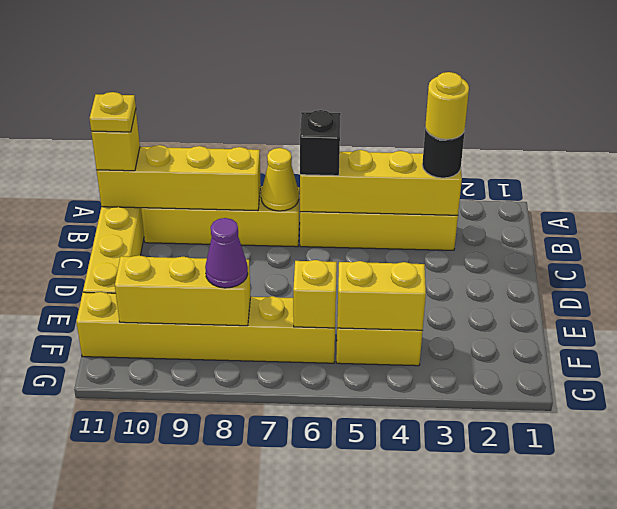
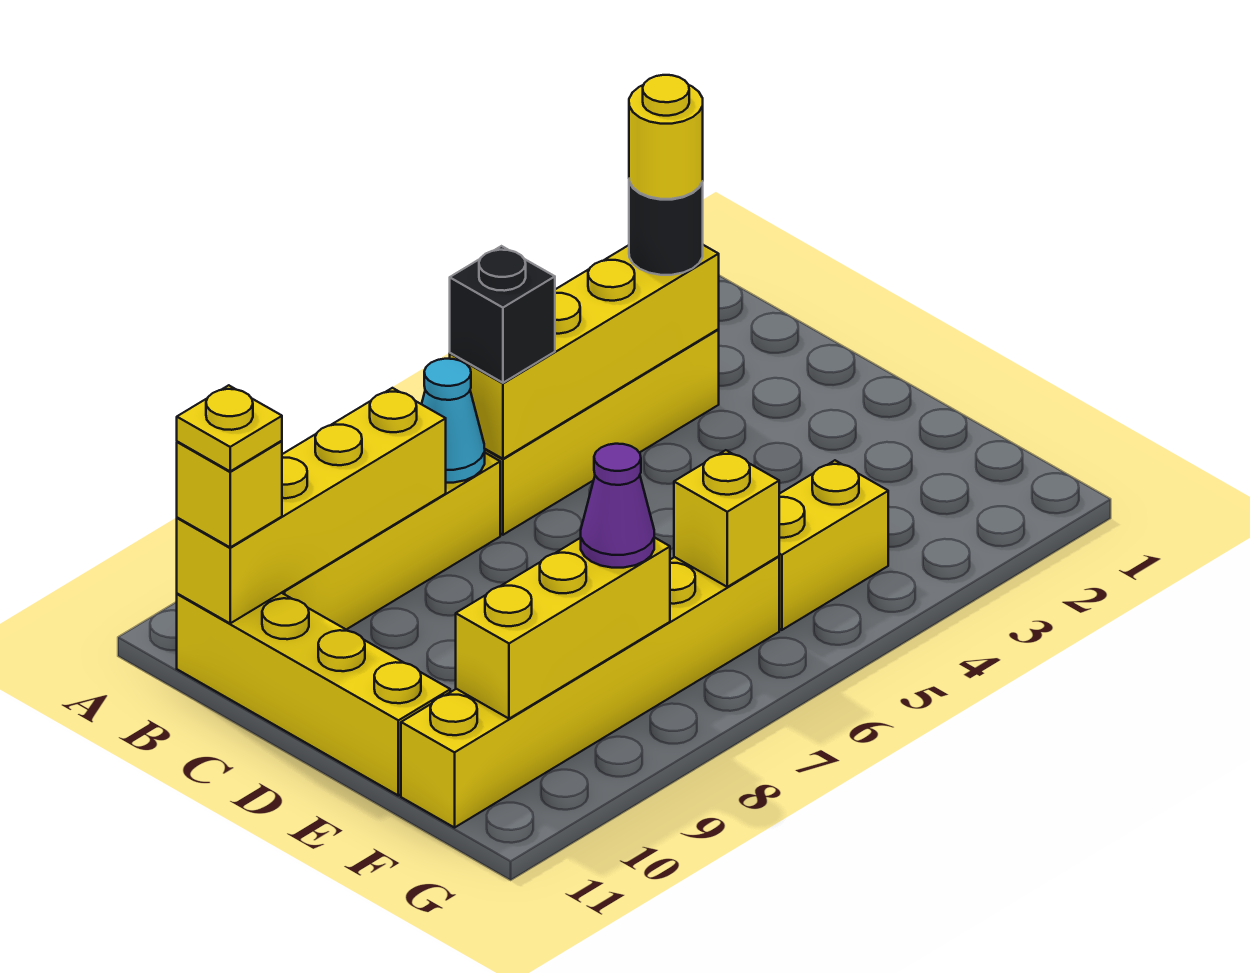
yellow cone B7 level 2 -> cyan cone B7 level 2
yellow brick F4:F5 level 2 -> none

